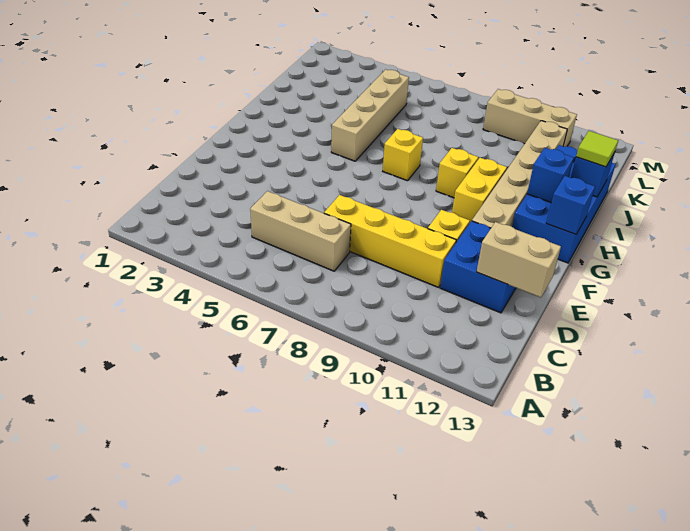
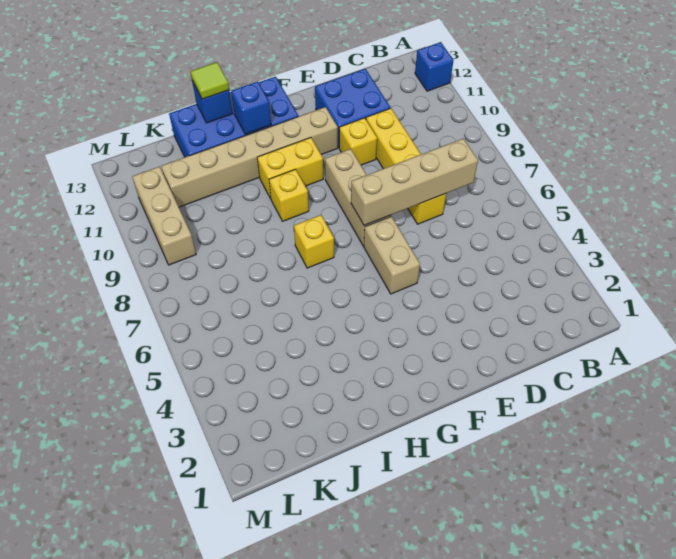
tan brick C5:C7 level 1 -> tan brick F7:F9 level 1
tan brick D12:D13 level 2 -> tan brick F5:F6 level 1
blue brick G13 level 2 -> blue brick A12 level 1
tan brick H5:K5 level 1 -> tan brick C7:F7 level 2

